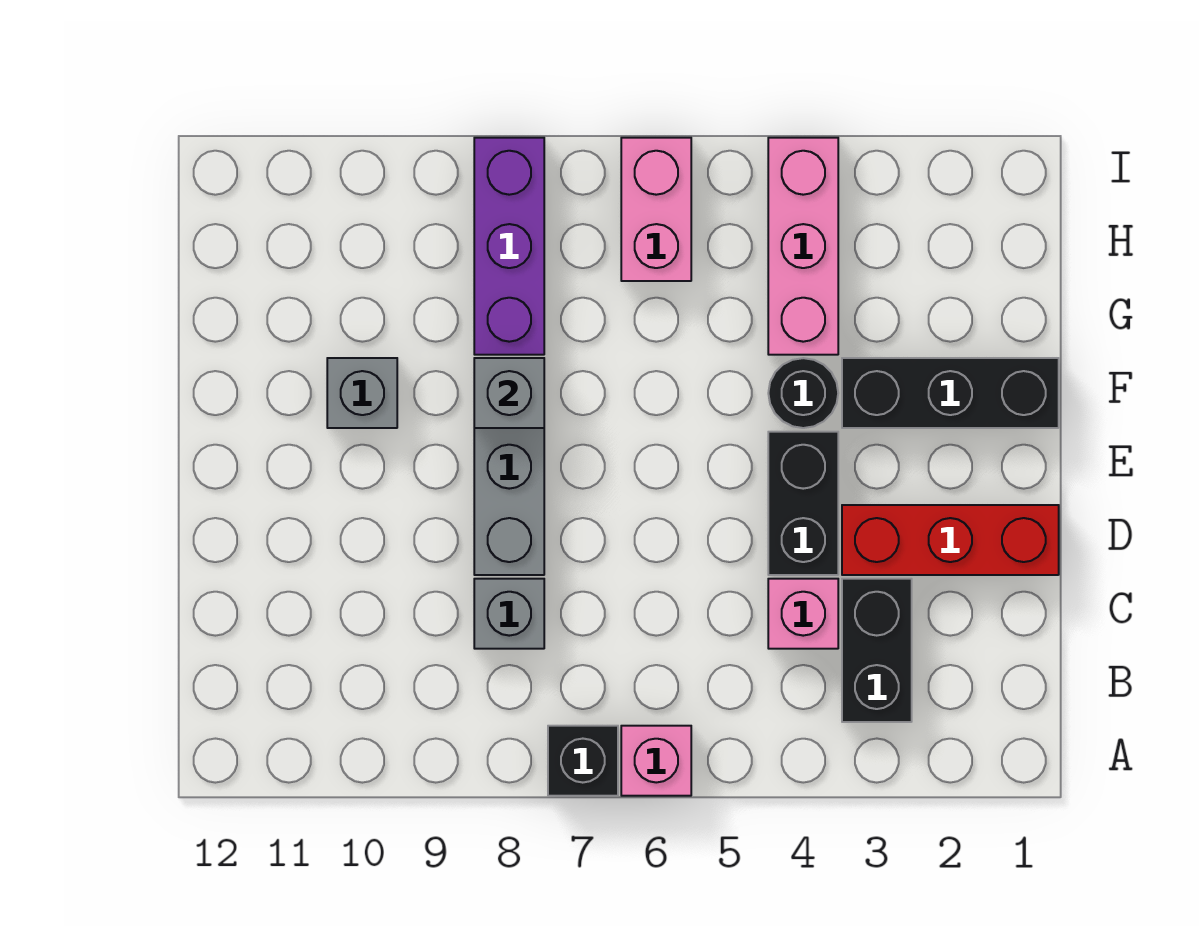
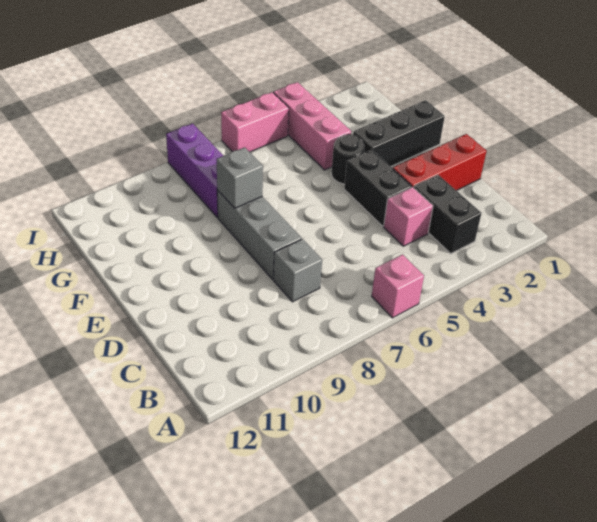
black brick A7 level 1 -> none
grey brick F10 level 1 -> none
pink brick H6:I6 level 1 -> pink brick I5:I6 level 1

